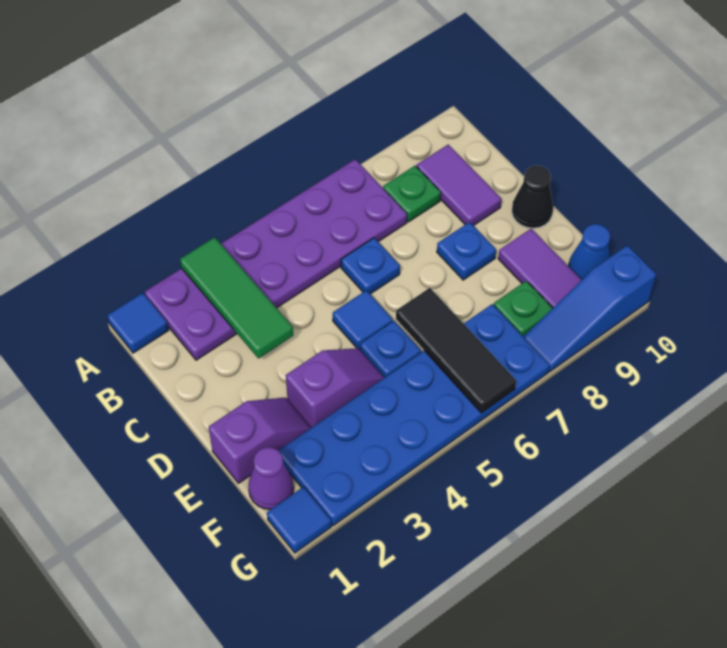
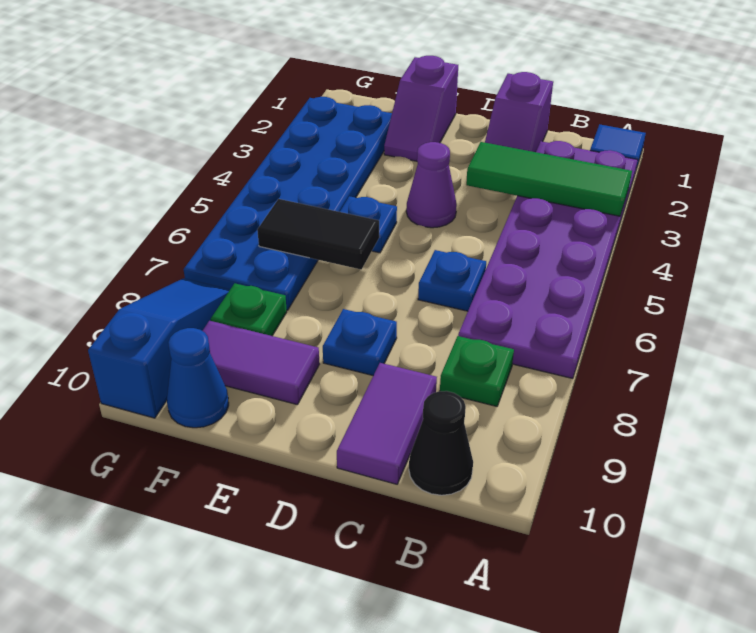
purple tile B9:C9 level 1 -> purple tile C9:C10 level 1
blue tile D5 level 1 -> none
black cone D10 level 1 -> black cone B10 level 1
purple slope E3:E4 level 1 top 3 -> purple slope C1:C2 level 1 top 1
black tile E6:G6 level 2 -> black tile E6:F6 level 2
purple cone F1 level 1 -> purple cone D4 level 1
blue tile G1 level 1 -> none

